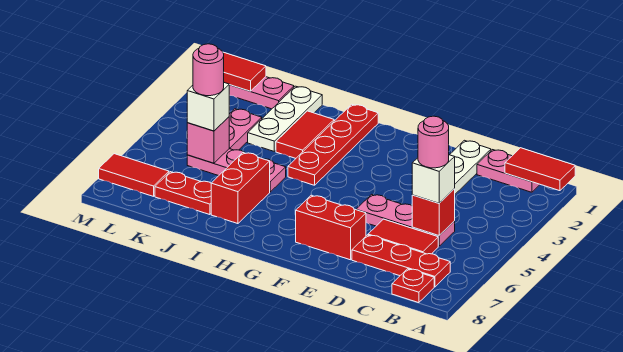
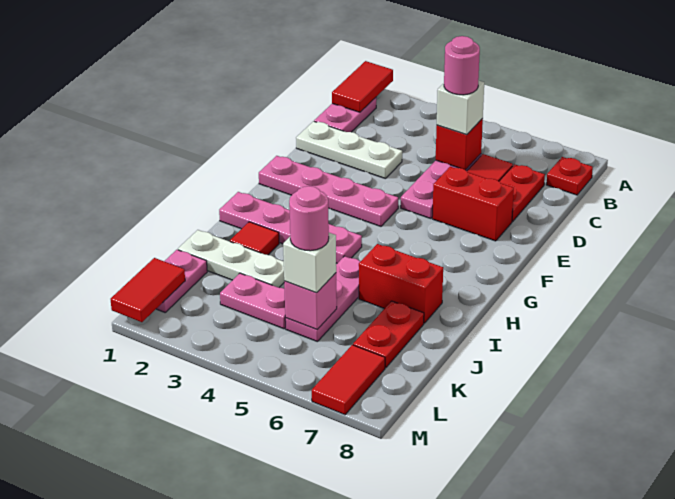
red plate B7:D7 level 1 -> red plate C7:D7 level 1
red brick E7:F7 level 1 -> red brick E6:E7 level 1
none -> pink plate F1:F4 level 1
red plate H1:H4 level 1 -> pink plate H1:H4 level 1
red tile I2:I3 level 1 -> red tile I2 level 1

